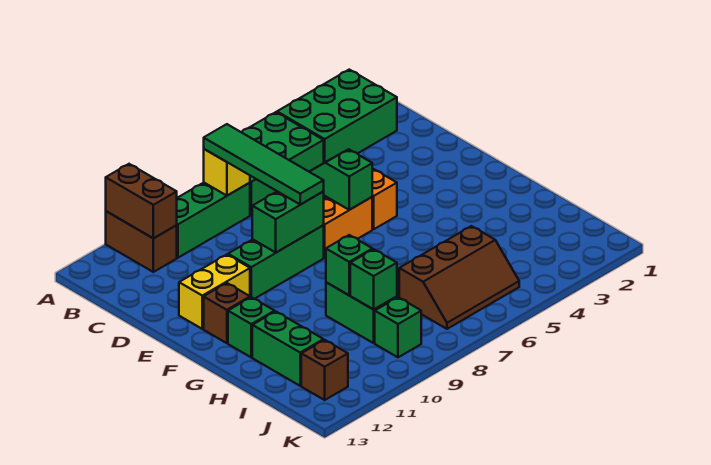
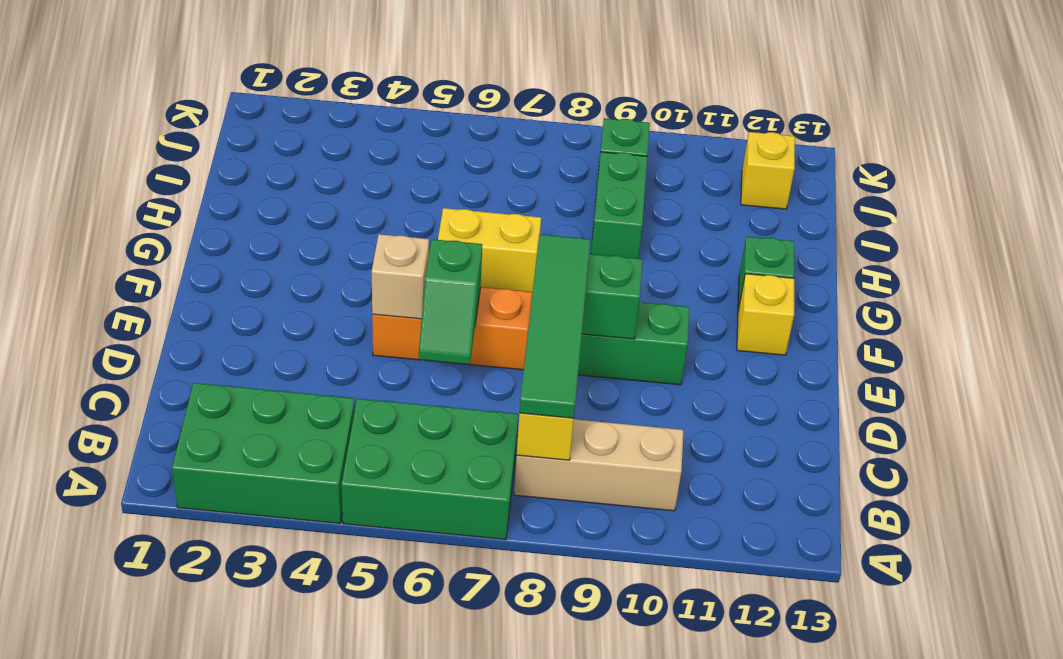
brown brick A11:B11 level 1 -> none
brown brick A11:B11 level 2 -> none
green brick B8:B10 level 1 -> tan brick B8:B10 level 1
none -> tan brick E5 level 2
yellow brick E11:E12 level 1 -> yellow brick G6:G7 level 1
brown brick F12 level 1 -> yellow brick F12 level 1
green brick H9 level 2 -> none
green brick H12:I12 level 1 -> none
brown slope I5:J7 level 1 top I -> none
green brick I9 level 2 -> none
brown brick J12 level 1 -> yellow brick J12 level 1

